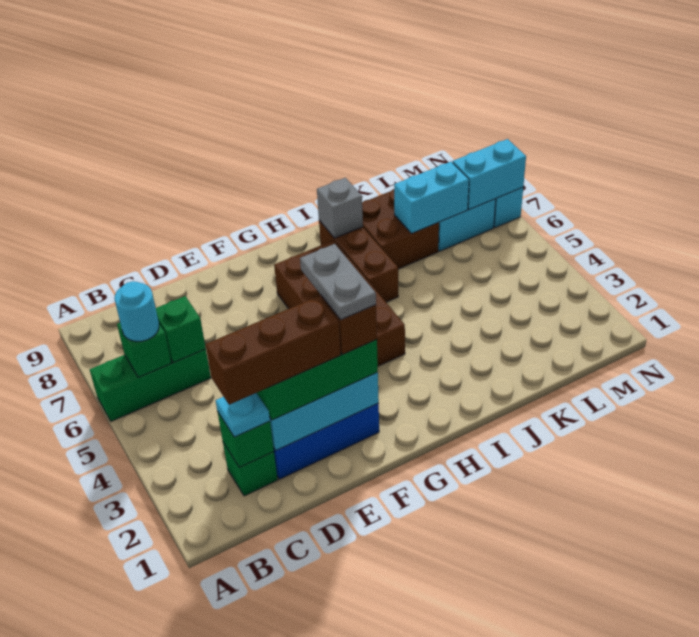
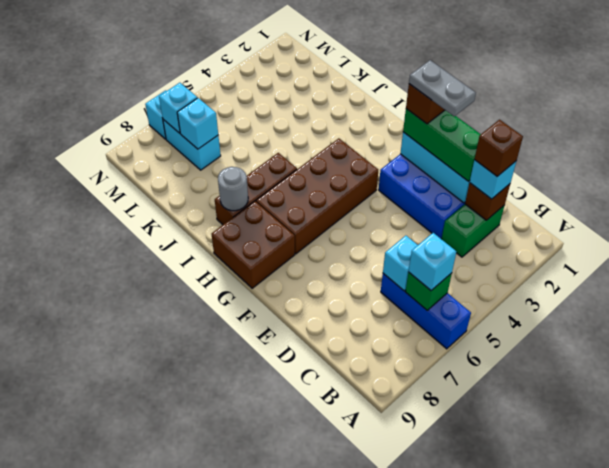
green brick A6:C6 level 1 -> blue brick A6:C6 level 1
cyan round brick B6 level 3 -> cyan brick B6 level 3
green brick C2 level 1 -> green brick C2:C3 level 1
green brick C2 level 2 -> brown brick C2 level 2
cyan plate C2 level 3 -> cyan brick C2 level 3
brown brick C2:E2 level 4 -> brown brick C2 level 4
green brick C6 level 2 -> cyan brick C6 level 2
grey plate F2:F3 level 5 -> grey plate E2:F2 level 5
grey brick I8 level 2 -> grey round brick I8 level 2
brown brick J7:K8 level 1 -> brown brick G8:H9 level 1
cyan brick K7:L7 level 2 -> cyan brick L7 level 2
cyan brick M7:N7 level 2 -> cyan brick M7 level 2

